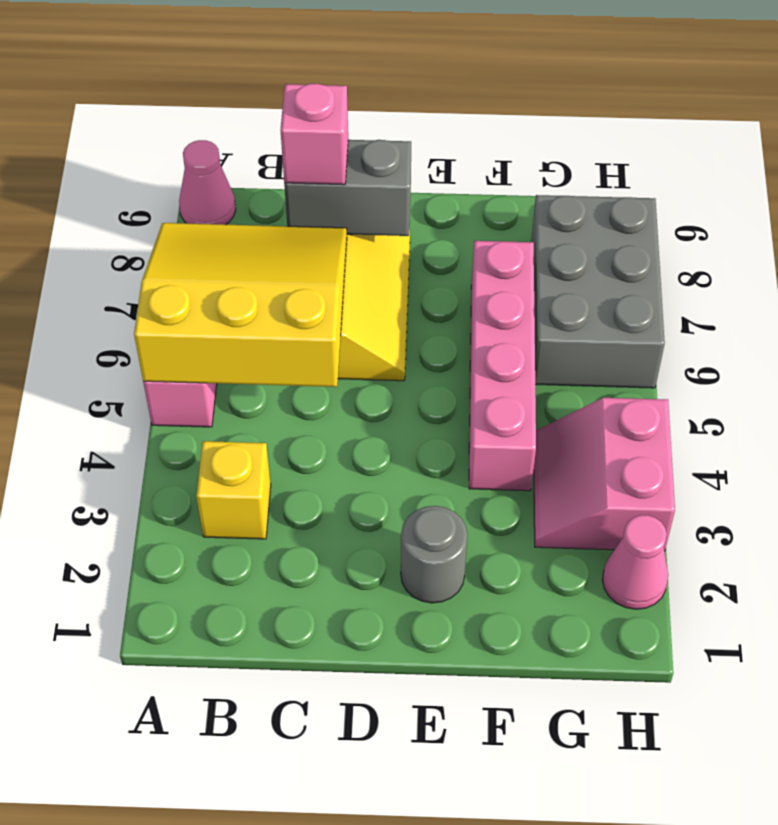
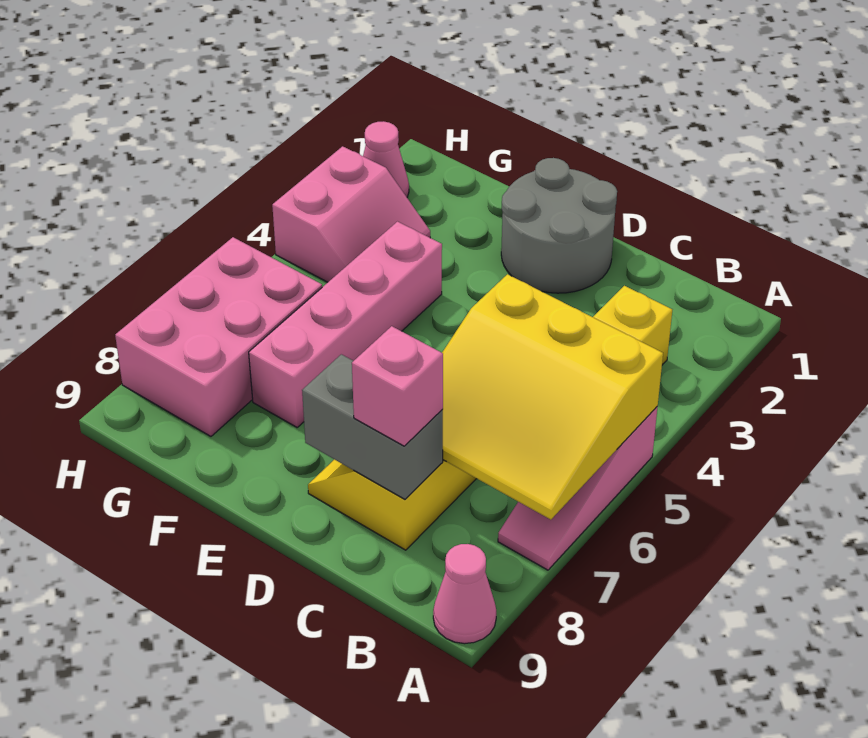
grey round brick E2 level 1 -> grey round brick D1:E2 level 1
grey brick G6:H8 level 1 -> pink brick G6:H8 level 1

